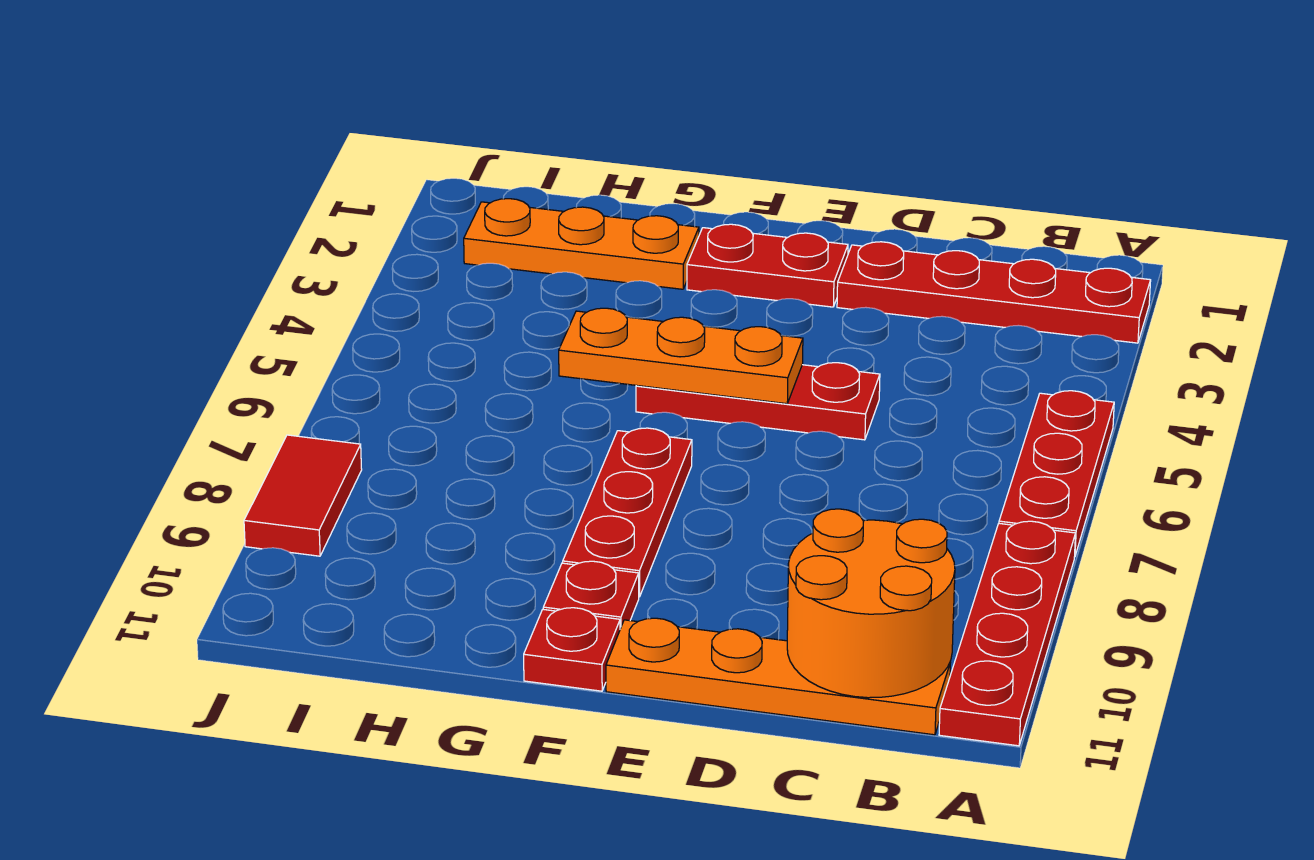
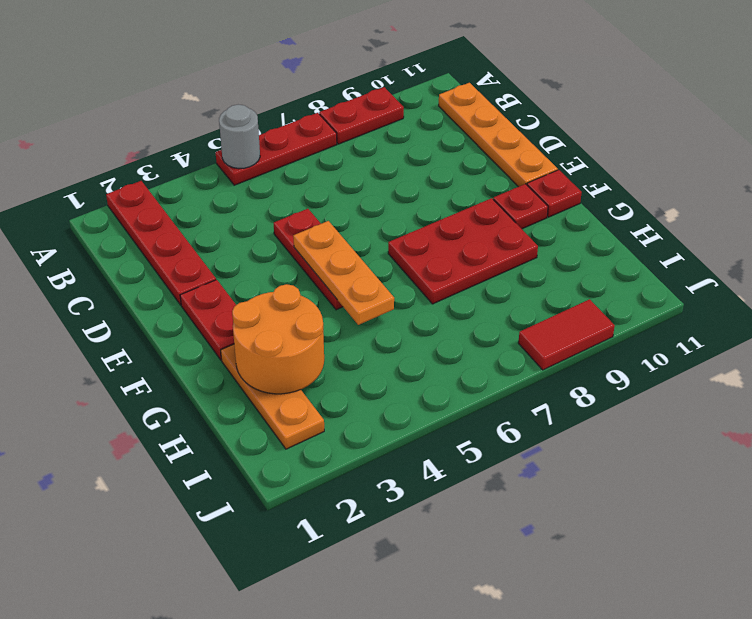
none -> grey round brick A5 level 2
red plate A8:A11 level 1 -> red plate A8:A9 level 1
orange round brick B10:C11 level 2 -> orange round brick G2:H3 level 2
red plate F7:F9 level 1 -> red plate F7:G9 level 1

